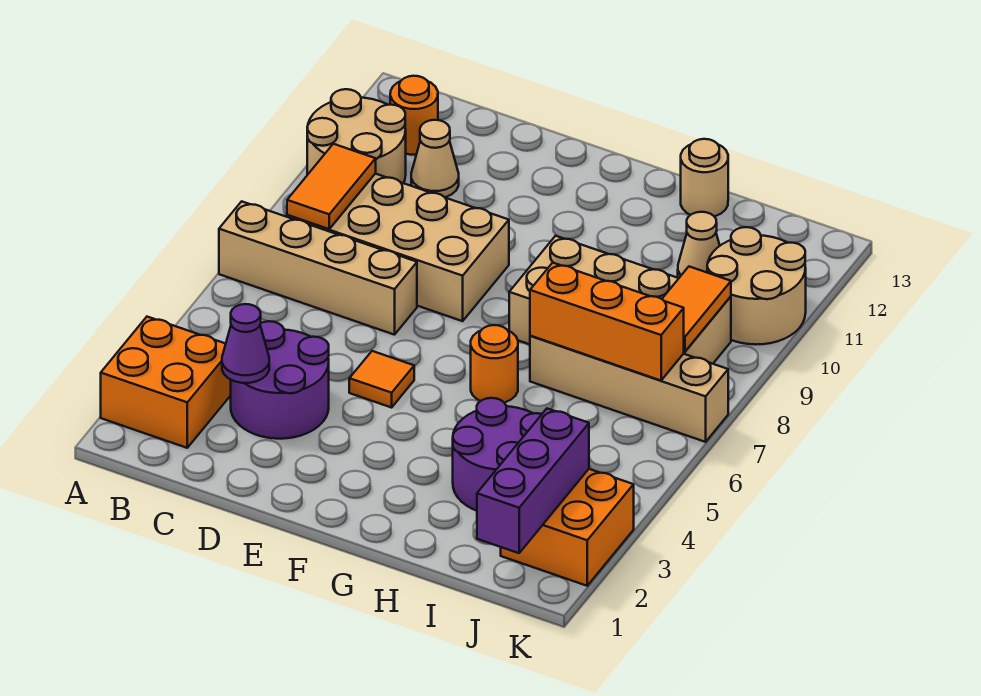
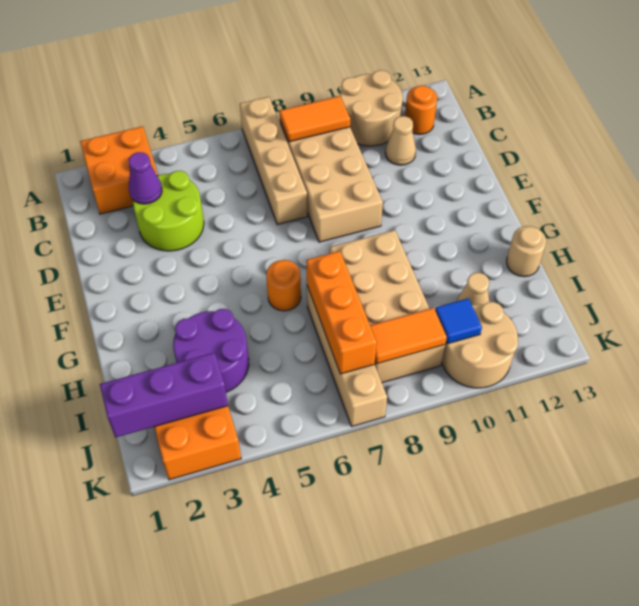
purple round brick C3:D4 level 1 -> lime round brick C3:D4 level 1
orange tile E5 level 1 -> none
none -> blue tile J10 level 2

